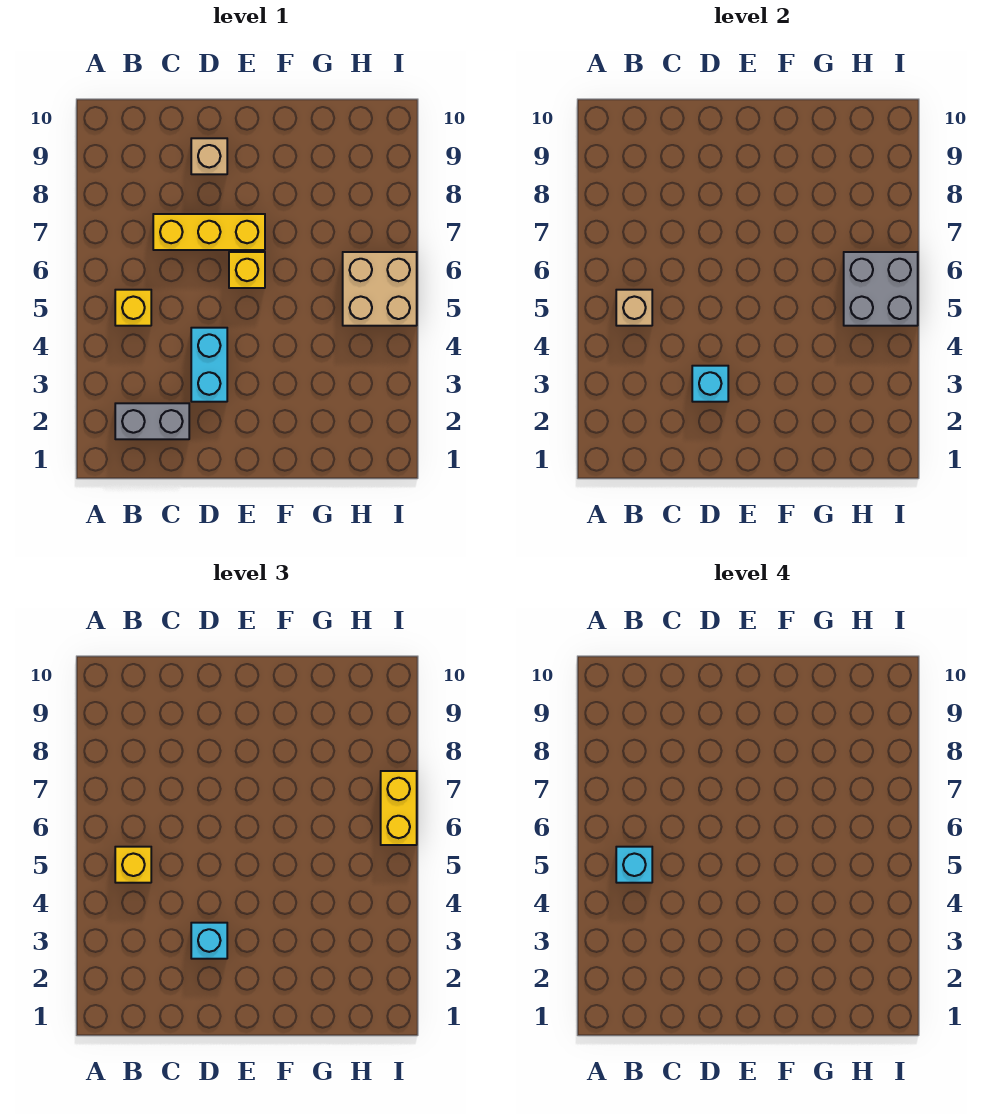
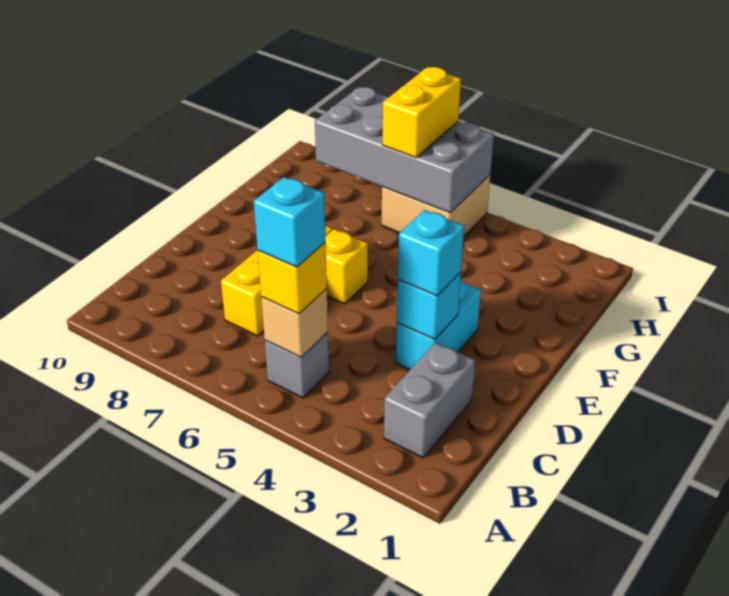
yellow brick B5 level 1 -> grey brick B5 level 1
cyan brick D3:D4 level 1 -> cyan brick D3:E3 level 1
tan brick D9 level 1 -> none
grey brick H5:I6 level 2 -> grey brick H5:I8 level 2
yellow brick I6:I7 level 3 -> yellow brick H6:I6 level 3

